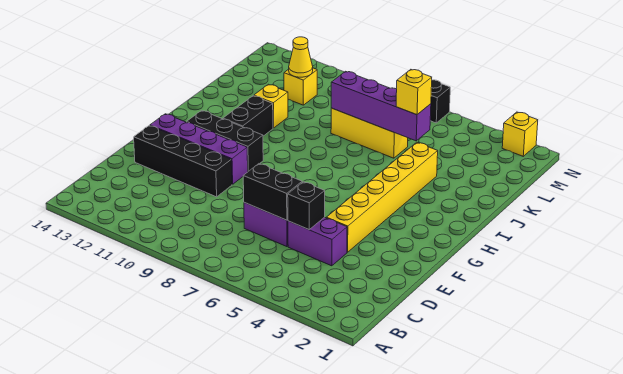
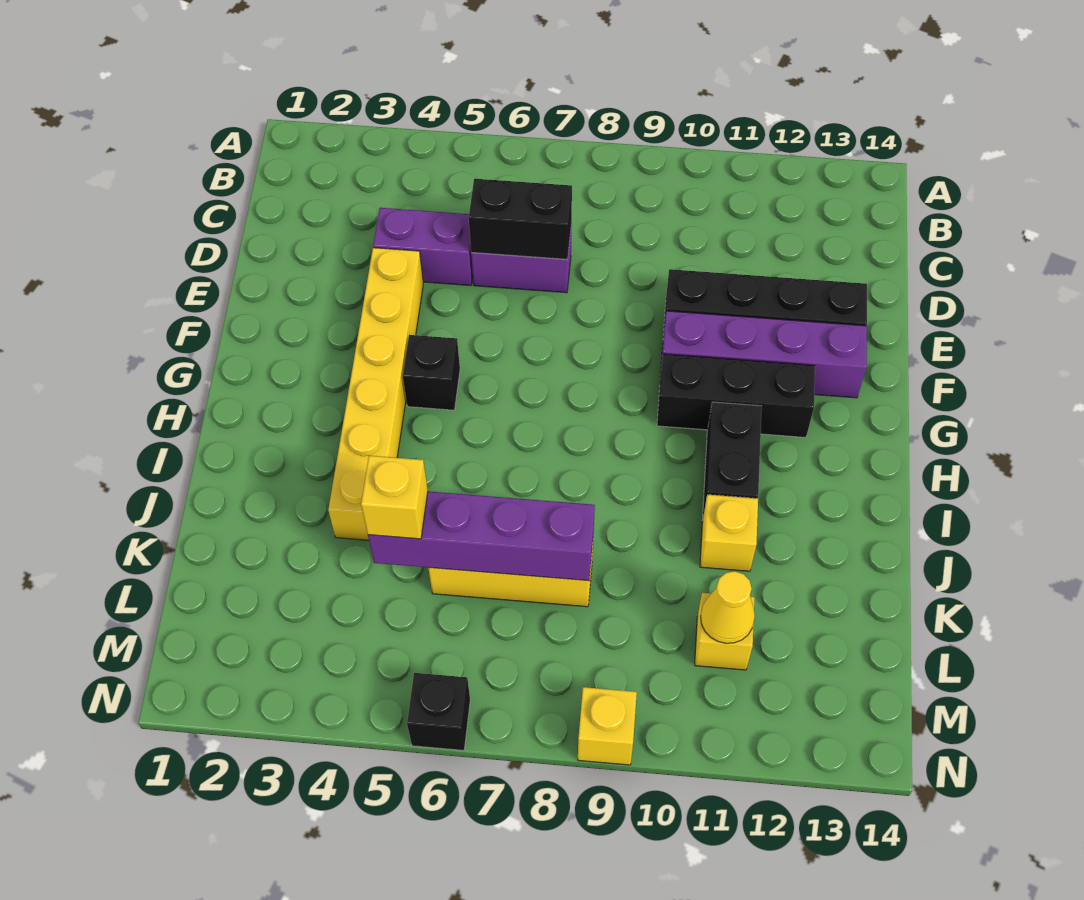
black brick D5 level 2 -> black brick G5 level 1
yellow brick N2 level 1 -> yellow brick N9 level 1

